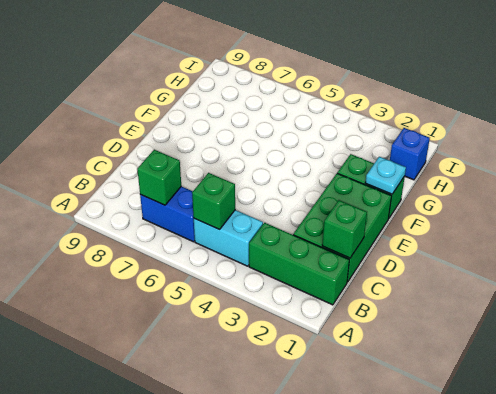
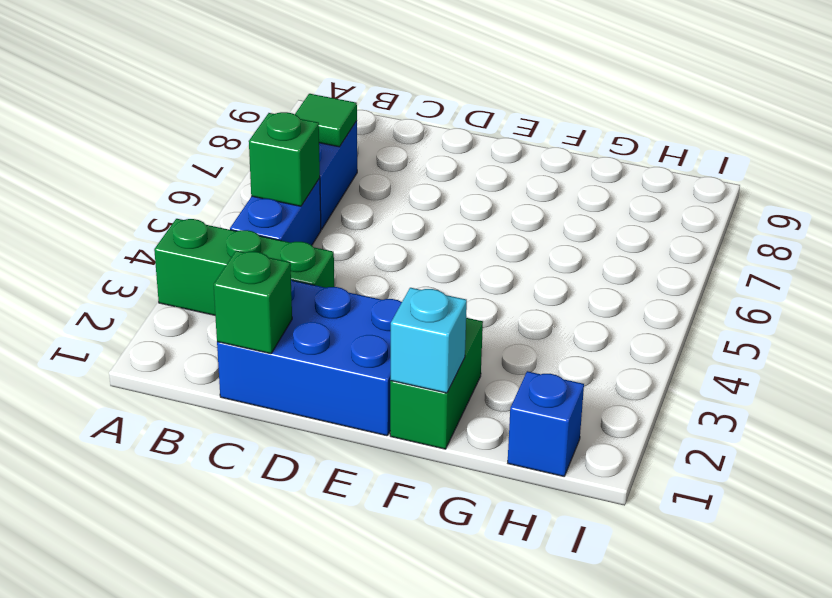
green brick B1:B3 level 1 -> green brick A3:C3 level 1
cyan brick B4:B5 level 1 -> blue brick B4:B5 level 1
green brick B7 level 2 -> green tile B7 level 2
green brick C1:E2 level 1 -> blue brick C1:E2 level 1
cyan plate F1 level 2 -> cyan brick F1 level 2

